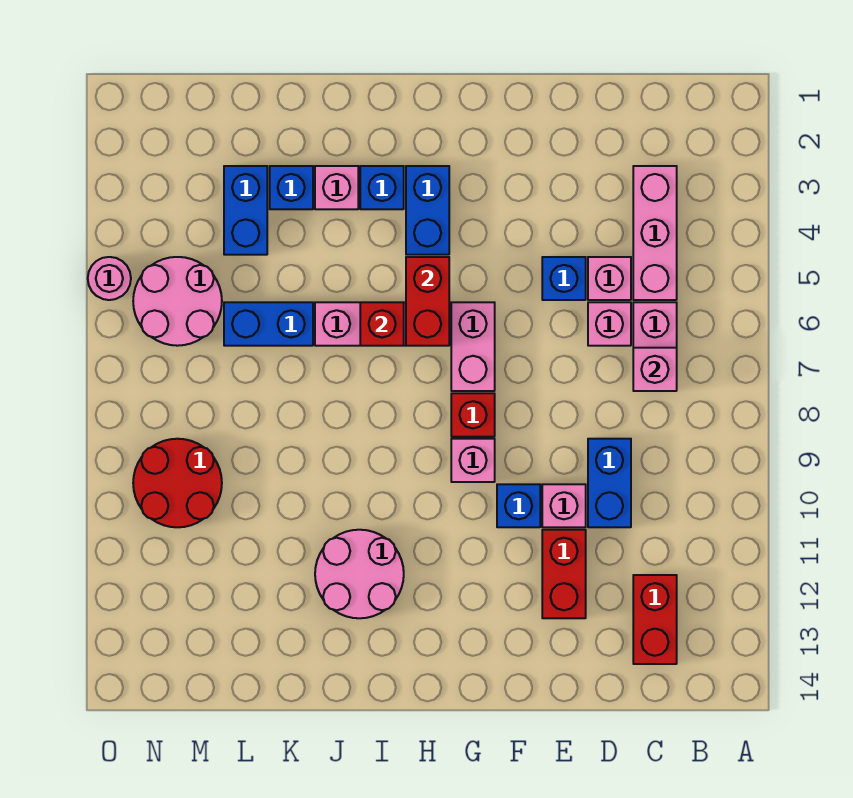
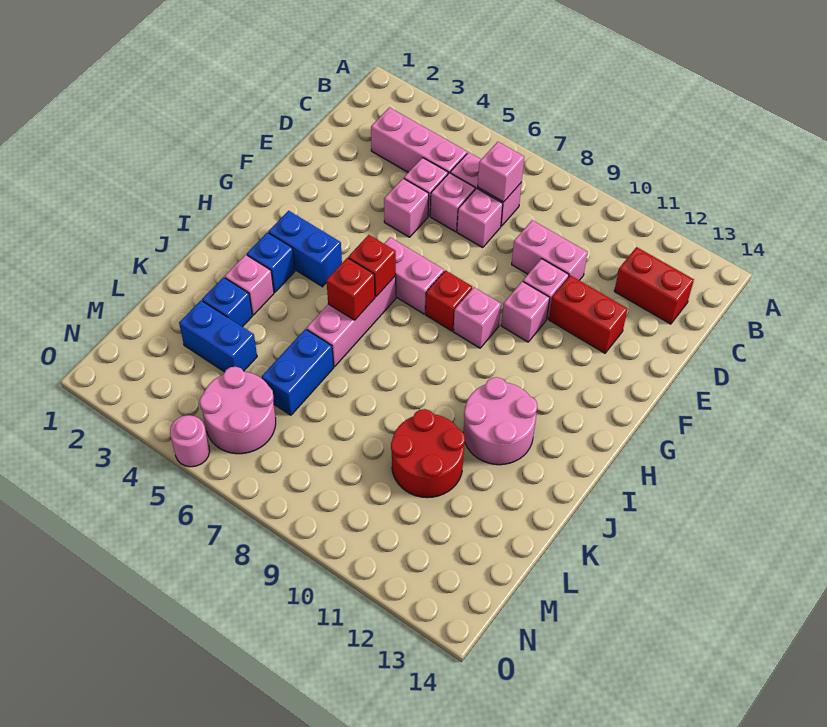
none -> pink brick D7 level 1
blue brick D9:D10 level 1 -> pink brick D9:D10 level 1
blue brick E5 level 1 -> pink brick E5 level 1
blue brick F10 level 1 -> pink brick F10 level 1
red brick H5:H6 level 2 -> red brick H6 level 2
red round brick M9:N10 level 1 -> red round brick K10:L11 level 1

